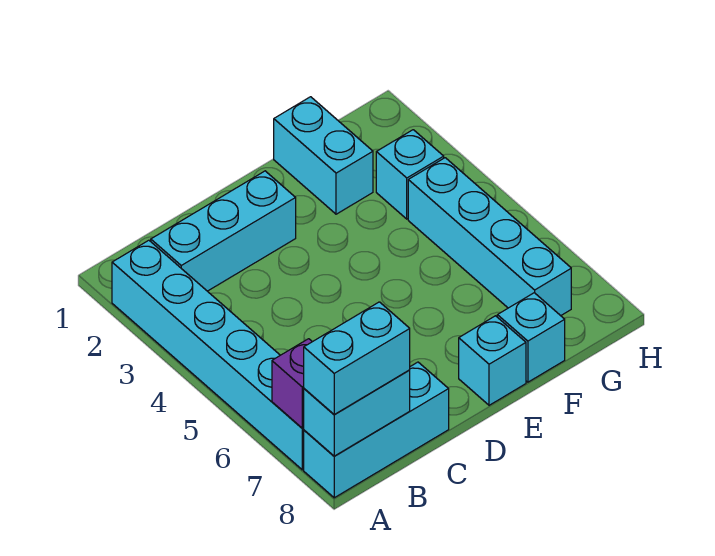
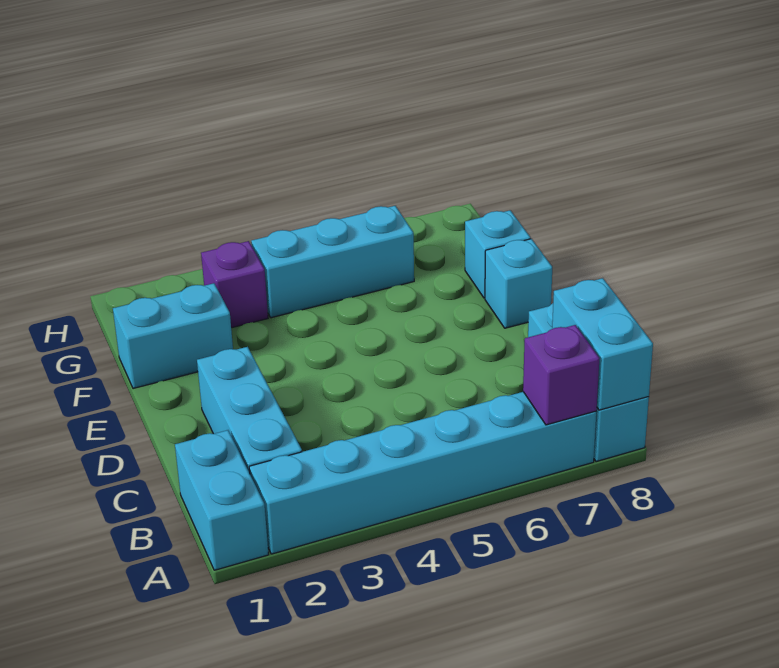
cyan brick A8:B8 level 3 -> cyan brick A1:B1 level 1
cyan brick G3 level 1 -> purple brick G3 level 1
cyan brick G4:G7 level 1 -> cyan brick G4:G6 level 1

